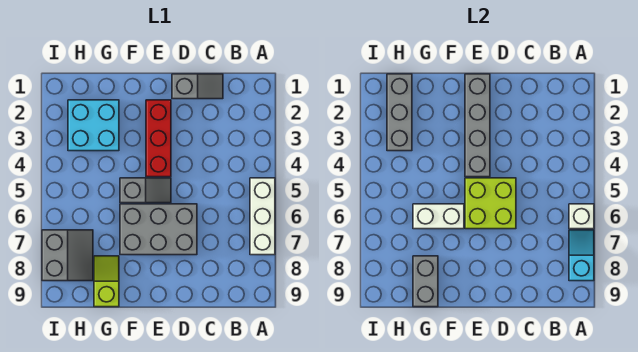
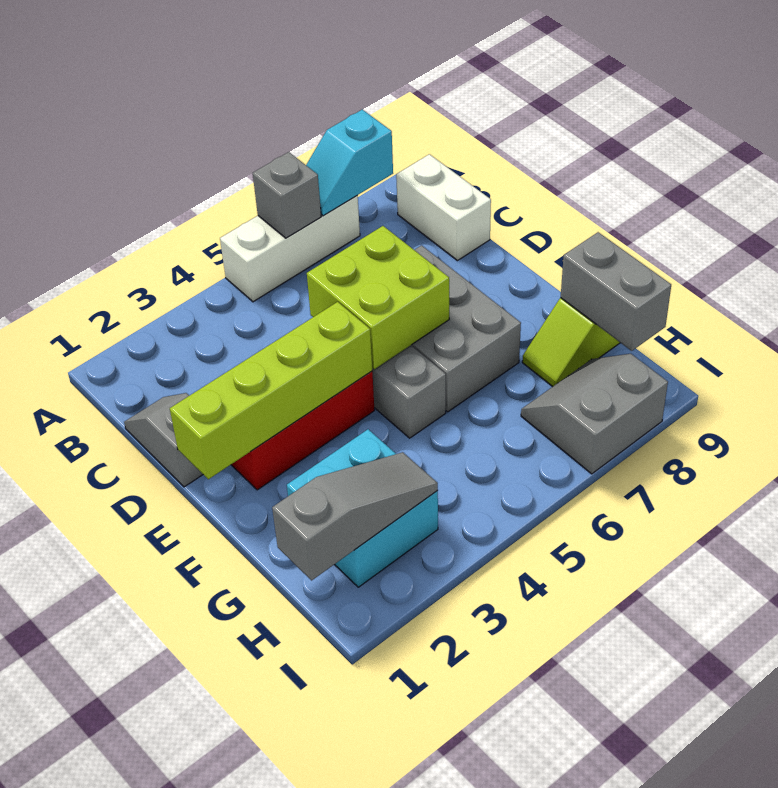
white brick A6 level 2 -> grey brick A6 level 2
grey brick E1:E4 level 2 -> lime brick E1:E4 level 2
white brick F6:G6 level 2 -> white brick B9:C9 level 1
grey brick G8:G9 level 2 -> grey brick G9:H9 level 2
grey brick H1:H3 level 2 -> grey slope H1:H3 level 2 top 1

